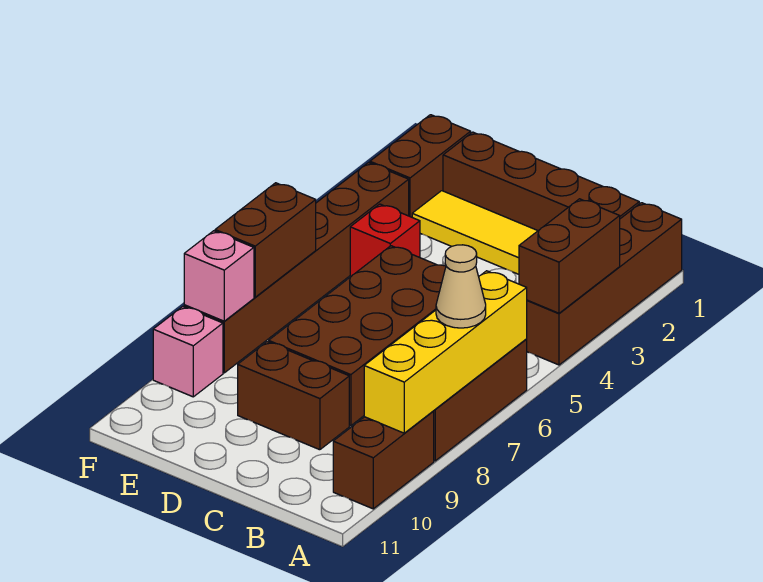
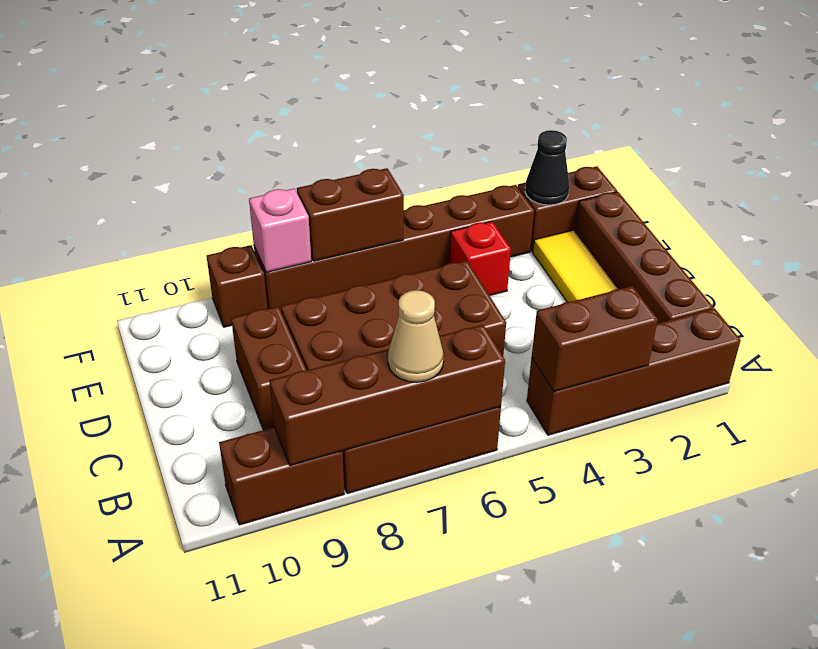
yellow brick A6:A9 level 2 -> brown brick A6:A9 level 2
none -> black cone F2 level 2
pink brick F9 level 1 -> brown brick F9 level 1

